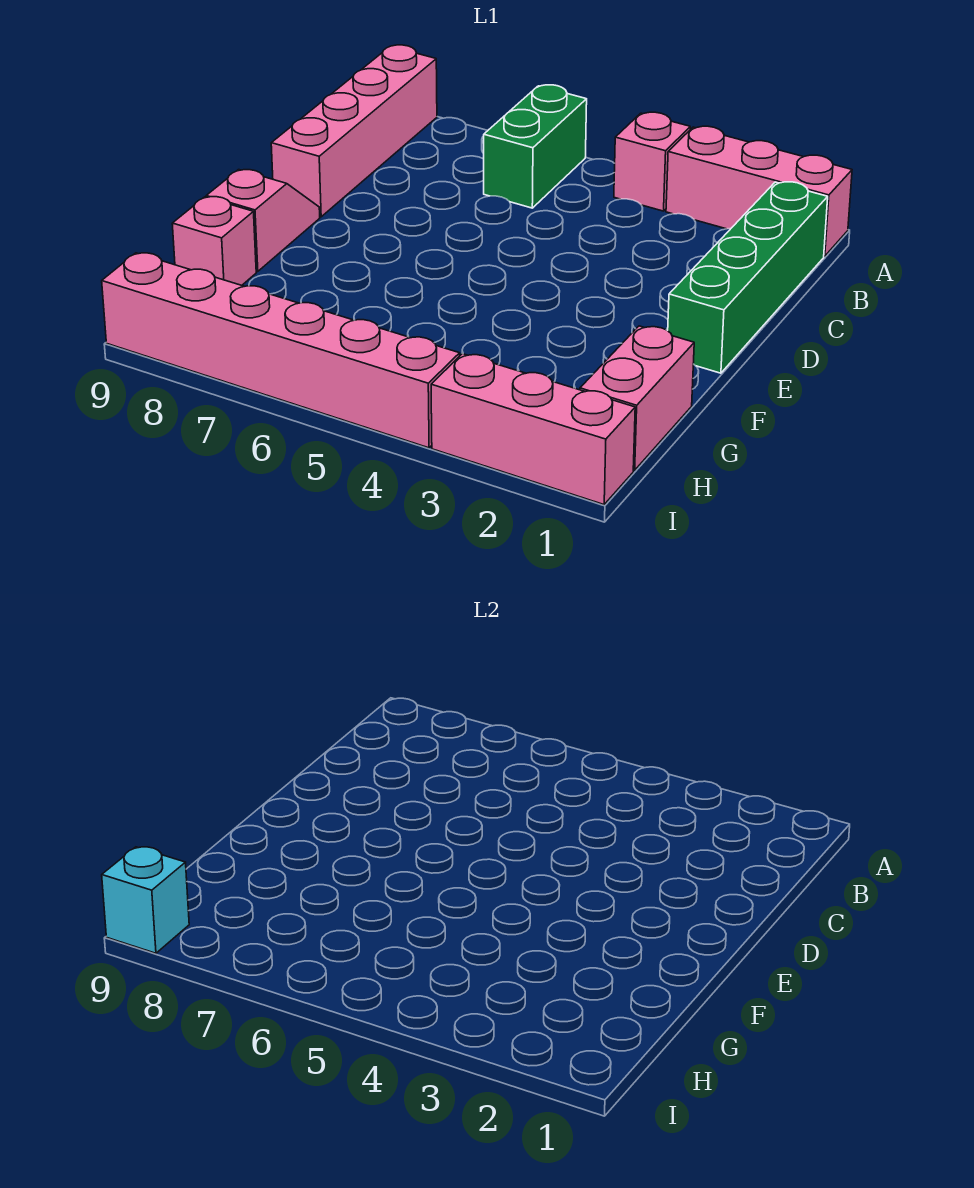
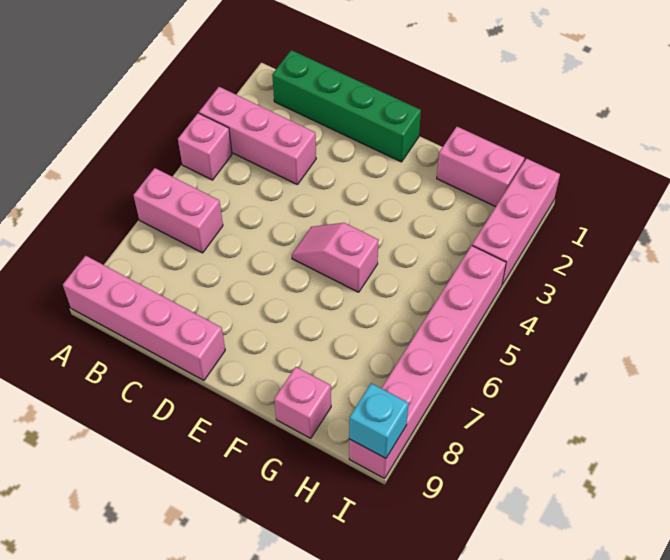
pink brick A1:A3 level 1 -> pink brick A3:C3 level 1
green brick A6:B6 level 1 -> pink brick A6:B6 level 1
pink slope E9:F9 level 1 top F -> pink slope E5:F5 level 1 top F

